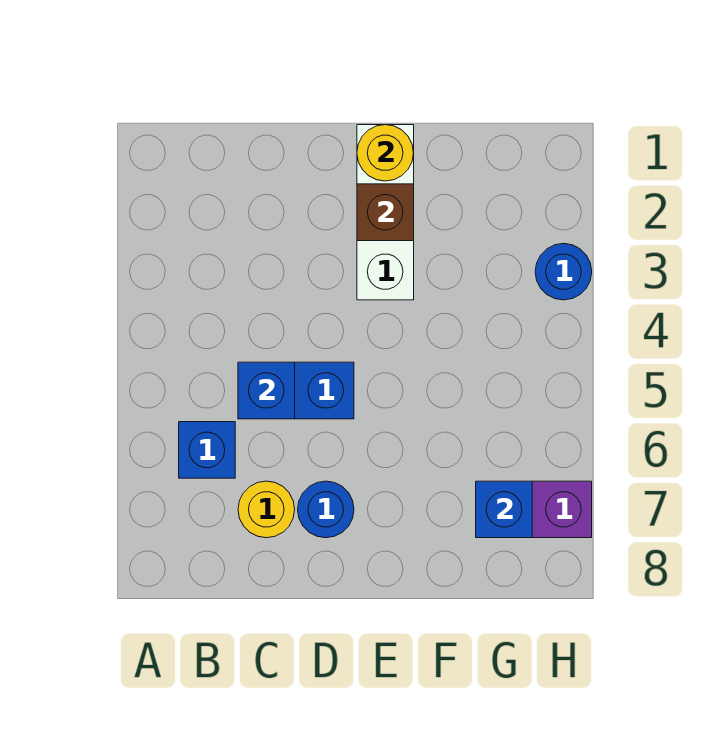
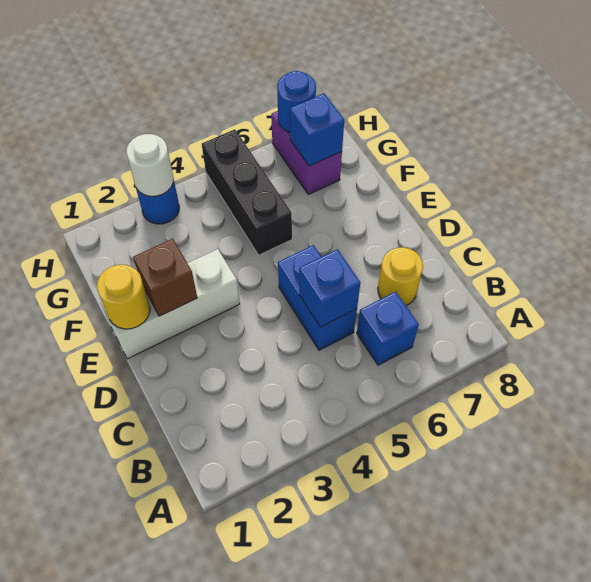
blue round brick D7 level 1 -> blue round brick H7 level 2
none -> black brick F5:H5 level 1
none -> white round brick H3 level 2

